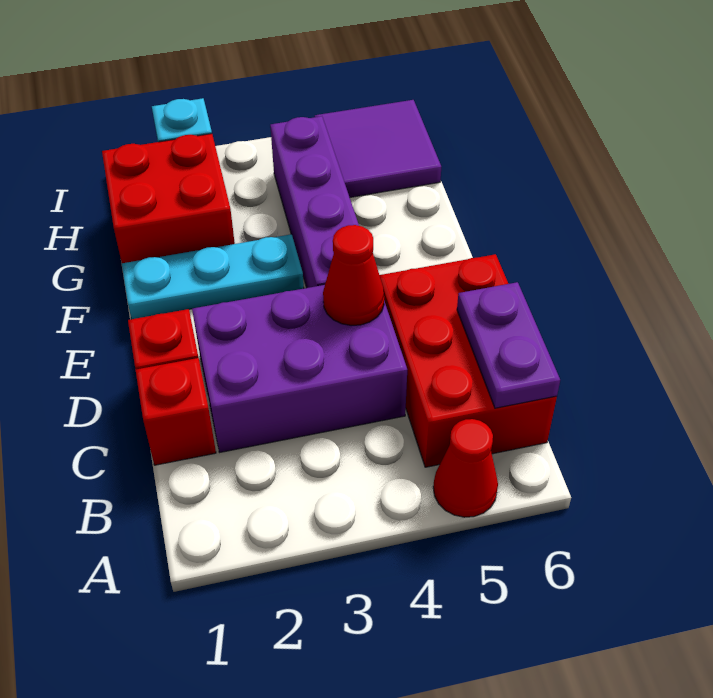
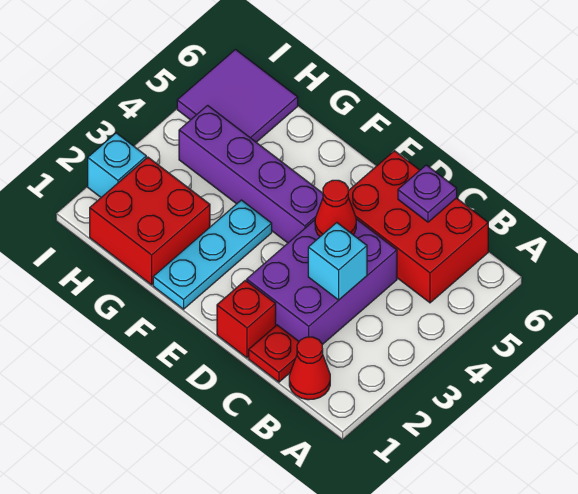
red cone A5 level 1 -> red cone B1 level 1
purple plate B6:C6 level 2 -> purple plate C6 level 2
red brick C1 level 1 -> red plate C1 level 1
none -> cyan brick C3 level 2

